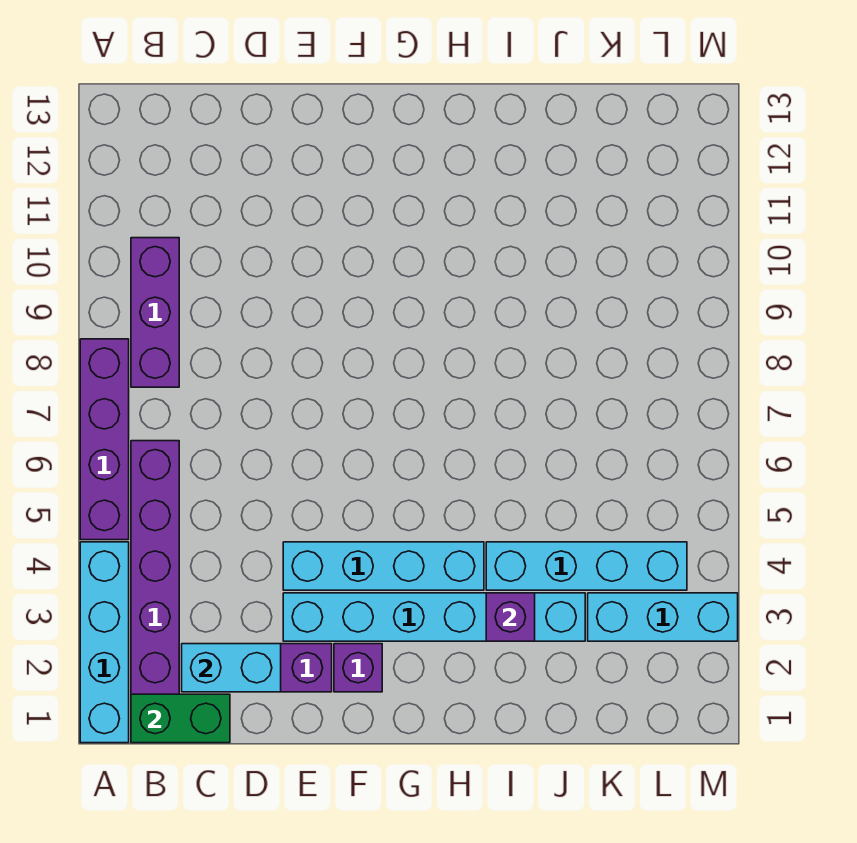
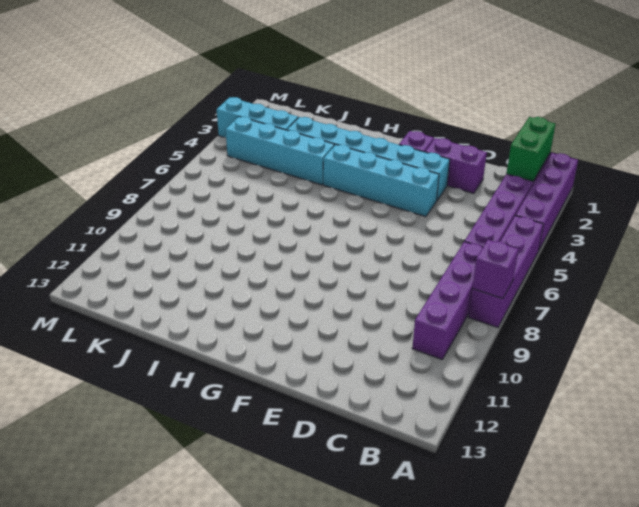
cyan brick A1:A4 level 1 -> purple brick A1:A4 level 1
green brick B1:C1 level 2 -> green brick B1:B2 level 2
purple brick B8:B10 level 1 -> purple brick B7:B10 level 1
cyan brick C2:D2 level 2 -> none
purple brick I3 level 2 -> purple brick A8 level 2

